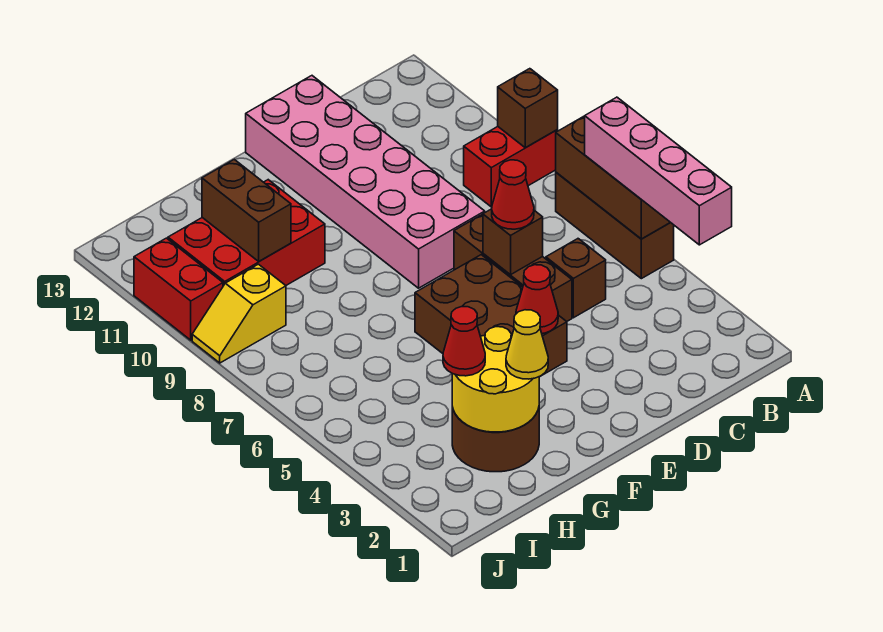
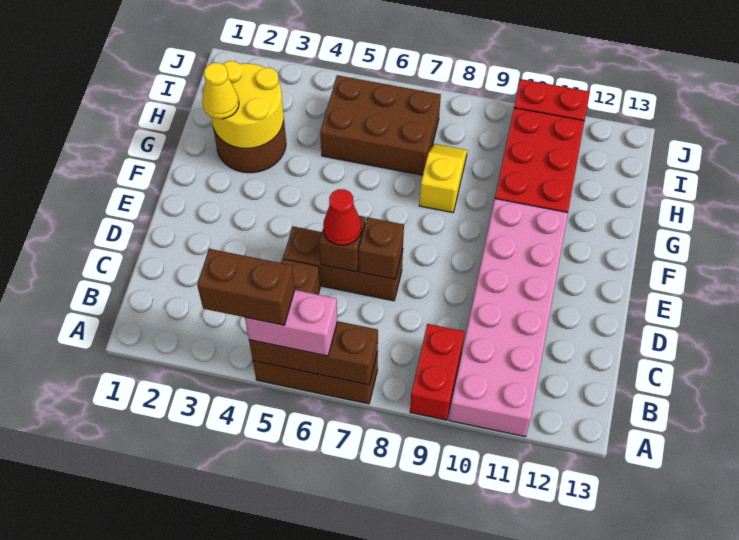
pink brick A3:A6 level 3 -> pink brick A5:A6 level 3
brown brick A9 level 2 -> brown brick D7 level 2
pink brick D8:E13 level 1 -> pink brick A10:F11 level 1
brown brick E4:F6 level 1 -> brown brick H5:I7 level 1
red cone E4 level 2 -> none
red cone H3 level 3 -> none
brown brick H10:H11 level 2 -> brown brick A4:A5 level 4
yellow slope I9:J9 level 1 top I -> yellow slope G8:H8 level 1 top G

